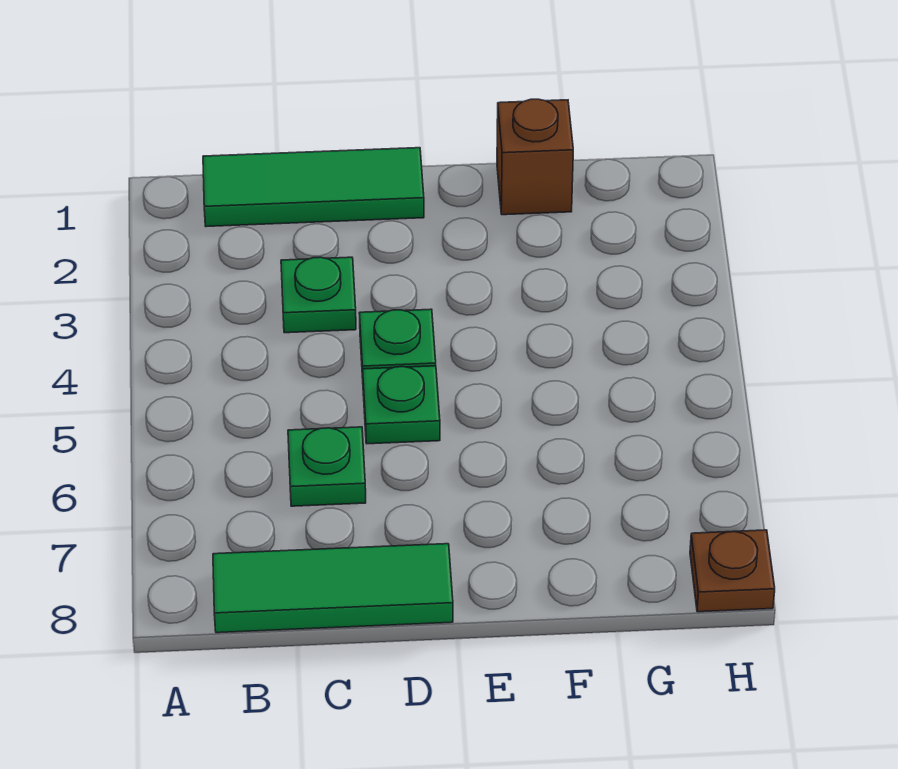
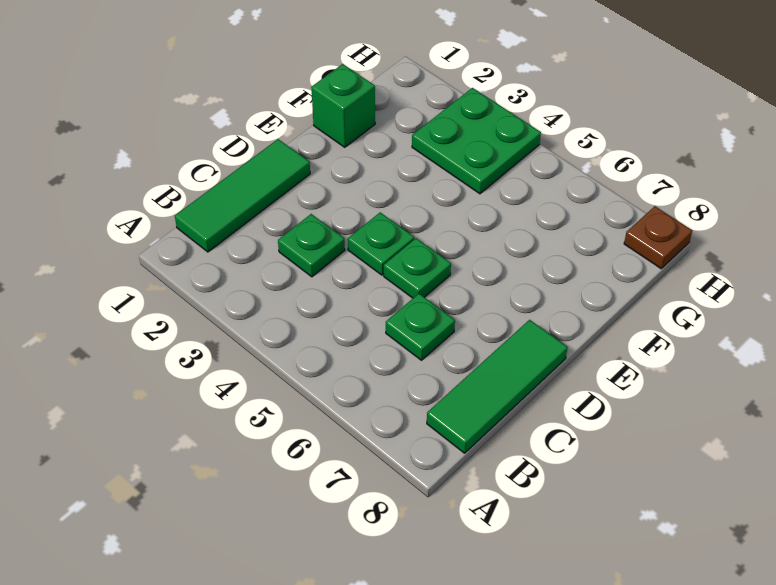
brown brick F1 level 1 -> green brick F1 level 1
none -> green plate G3:H4 level 1

